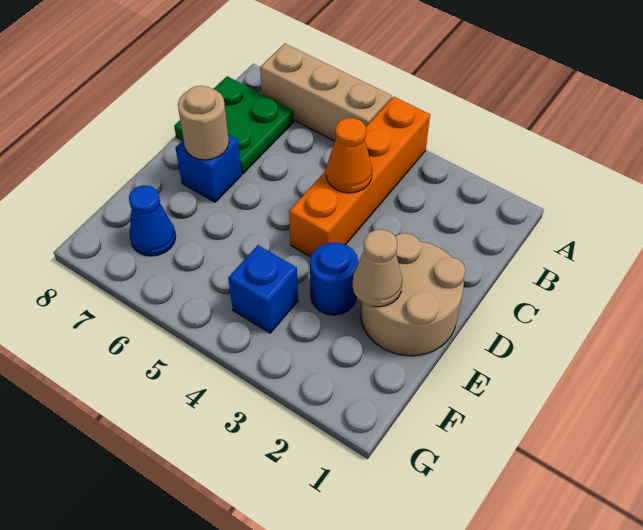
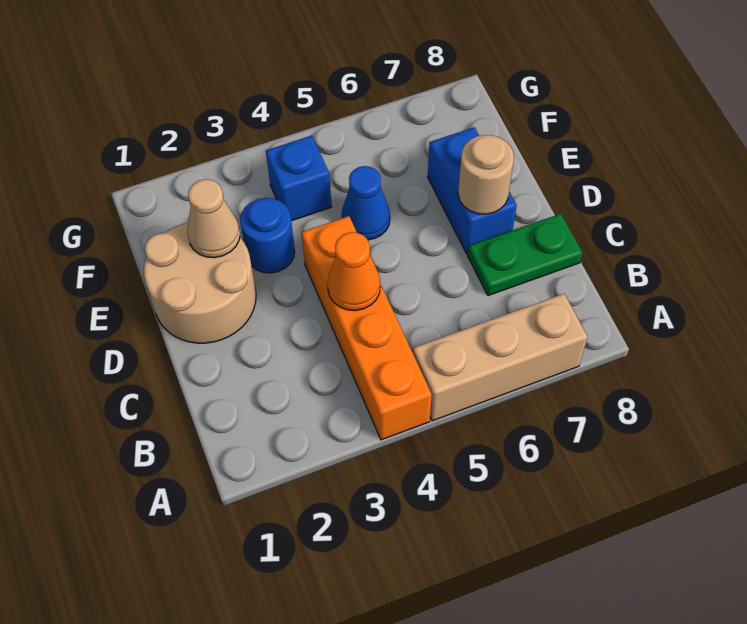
green plate B7:C8 level 1 -> green plate C7:C8 level 1
blue brick D7 level 1 -> blue brick D7:E7 level 1
blue cone F7 level 1 -> blue cone E5 level 1

